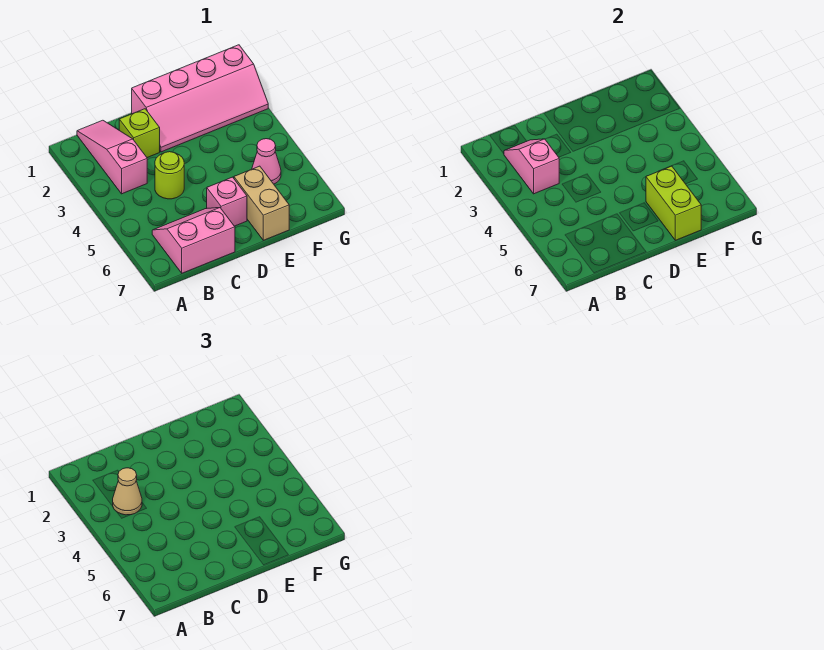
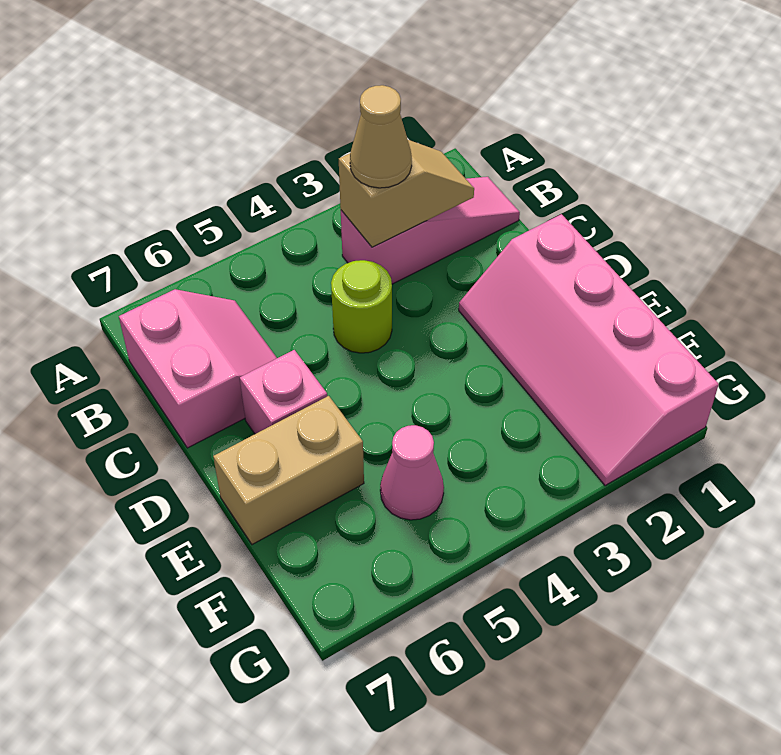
pink slope B2:B3 level 2 top 3 -> tan slope B2:B3 level 2 top 3
lime brick C2 level 1 -> none
lime brick E6:E7 level 2 -> none

